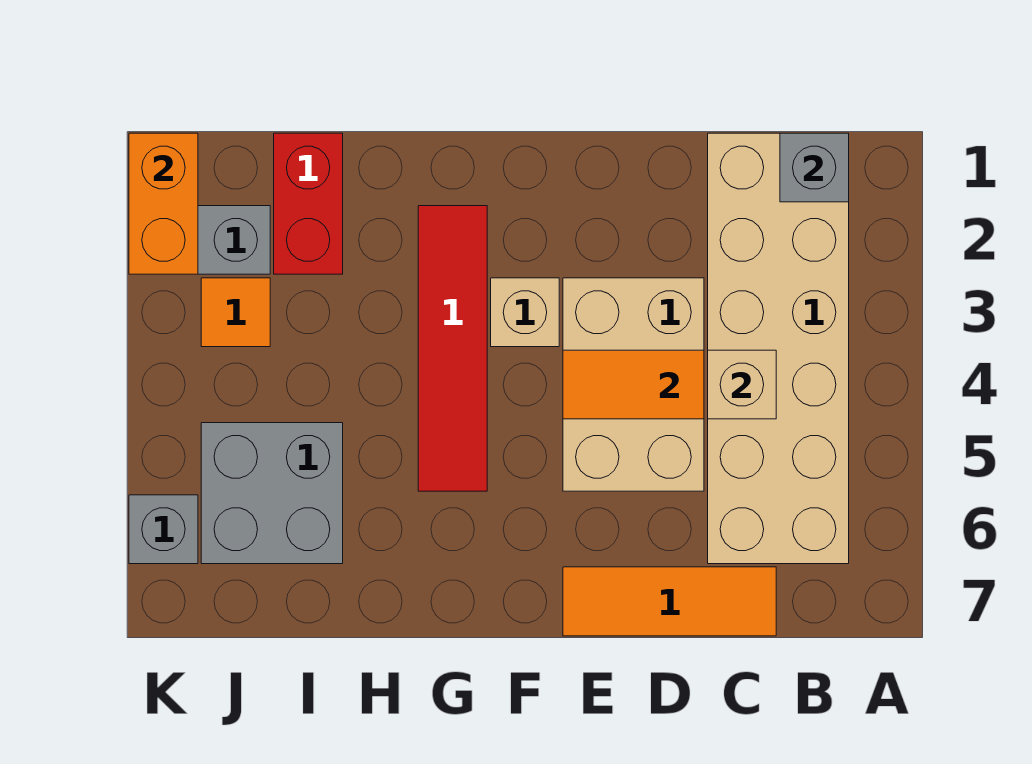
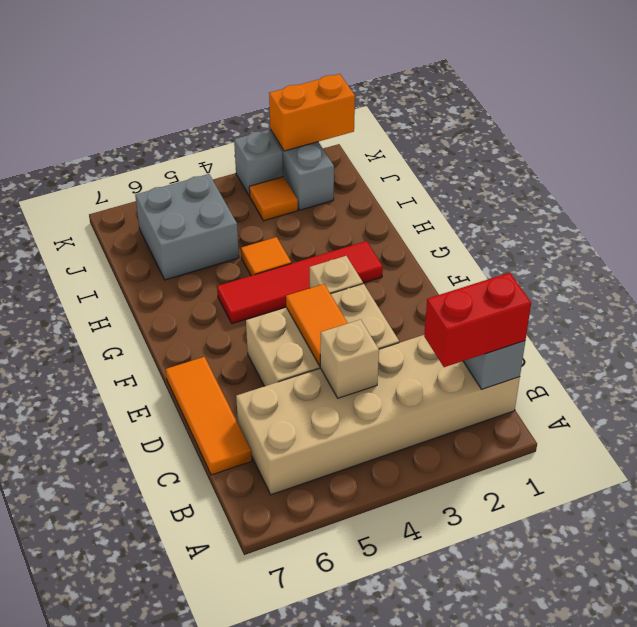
none -> orange tile H4 level 1
red brick I1:I2 level 1 -> red brick B1:B2 level 3
grey brick K6 level 1 -> grey brick K3 level 1

